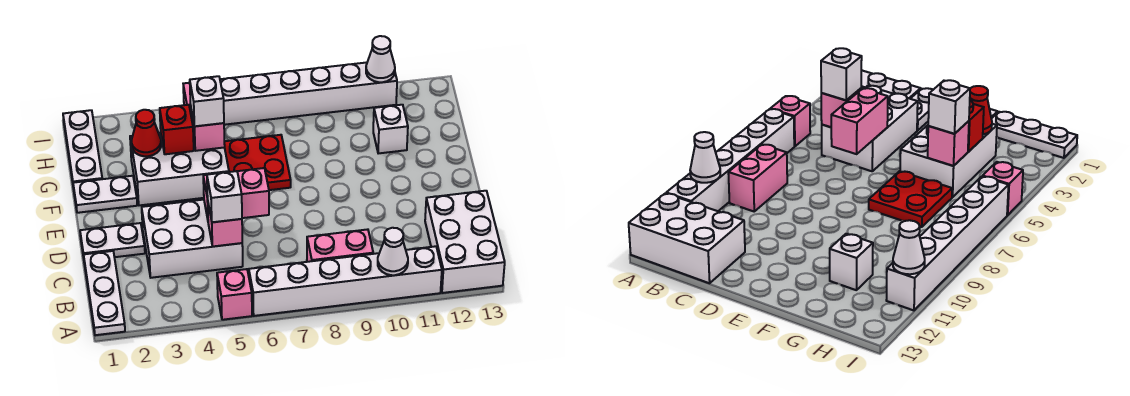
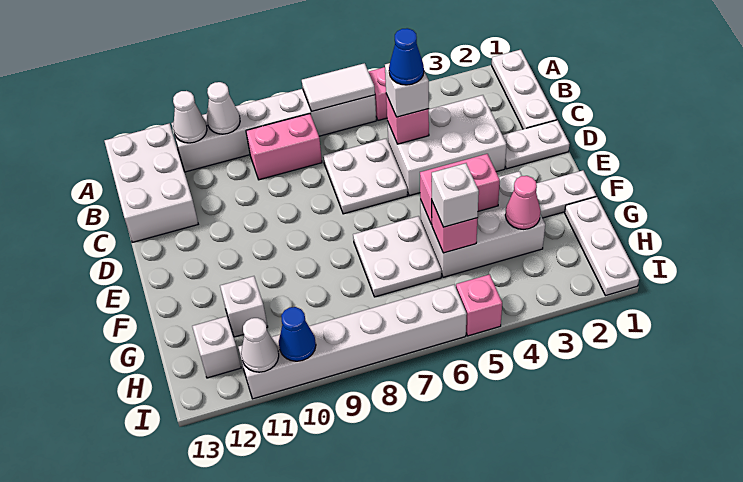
none -> white tile A6:A7 level 2
none -> white cone A11 level 2
none -> blue cone C5 level 4
none -> white plate C6:D7 level 1
pink brick D5:D6 level 2 -> pink brick F4:F5 level 2
red plate F6:G7 level 1 -> white plate F6:G7 level 1
red cone G3 level 2 -> pink cone G3 level 2
red brick G4 level 2 -> none
none -> white brick H12 level 1
none -> blue cone I10 level 2

